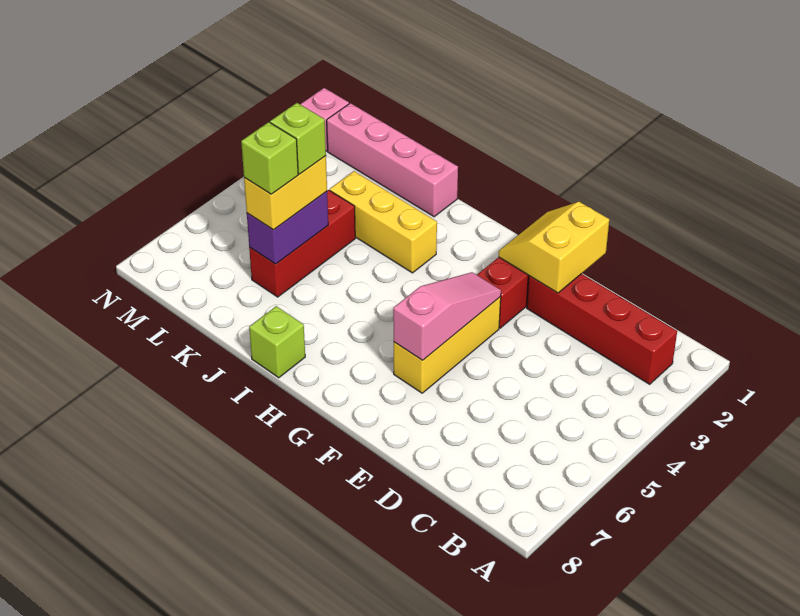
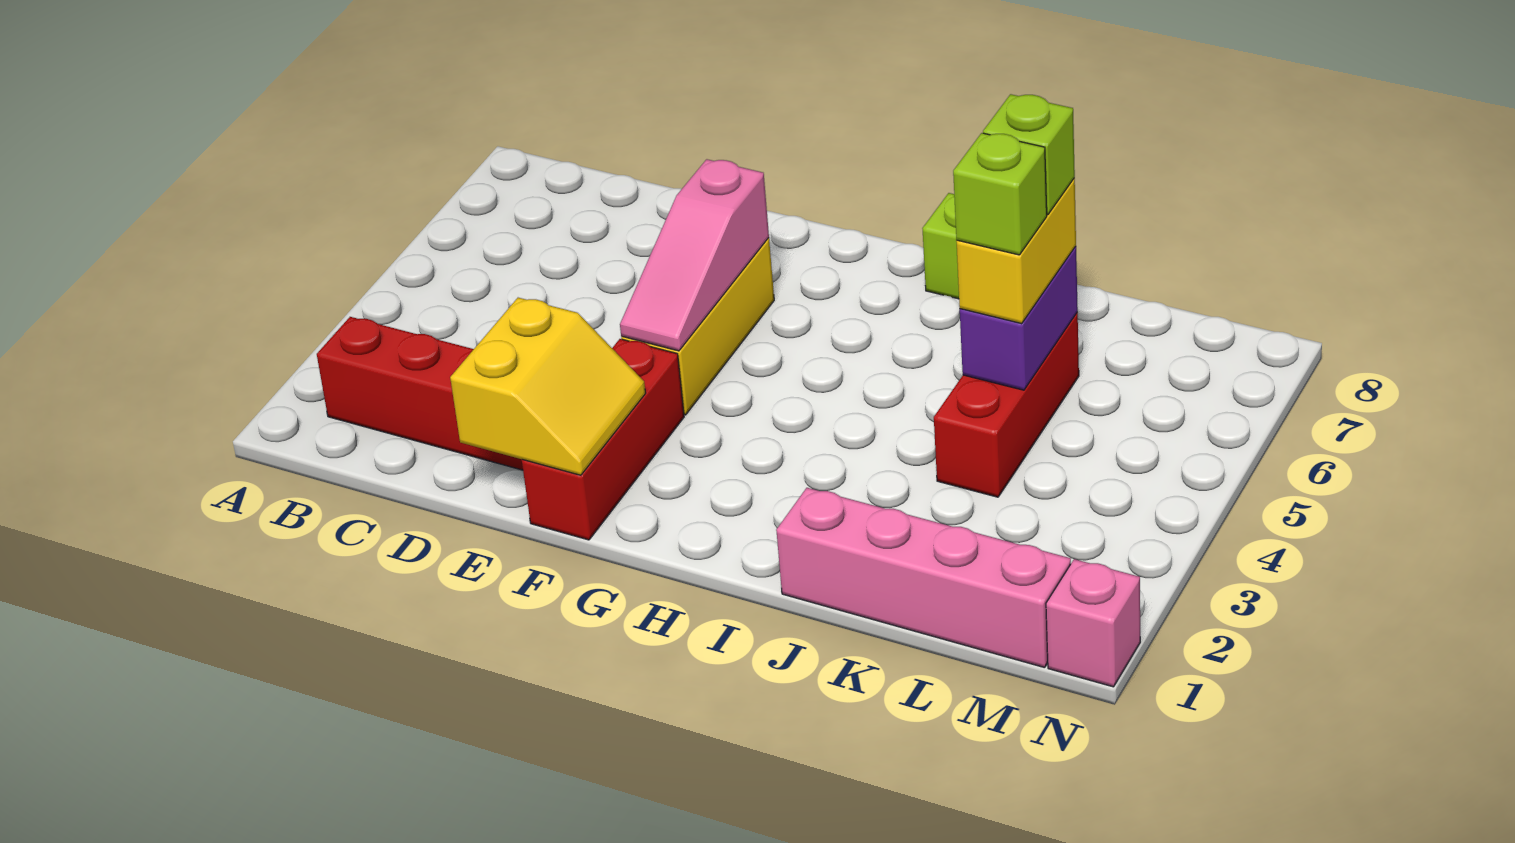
yellow brick I3:K3 level 1 -> none

